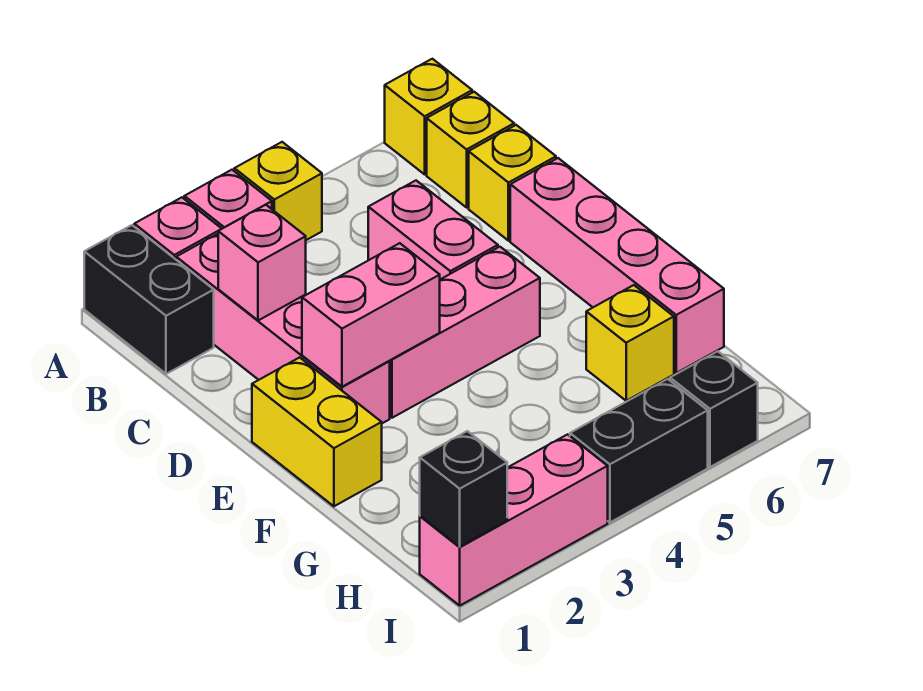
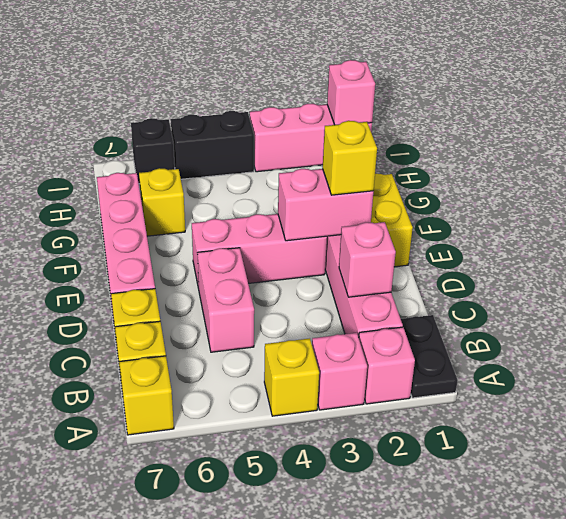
black brick A1:B1 level 1 -> black plate A1:B1 level 1
none -> yellow brick E2 level 3
black brick I1 level 2 -> pink brick I1 level 2

